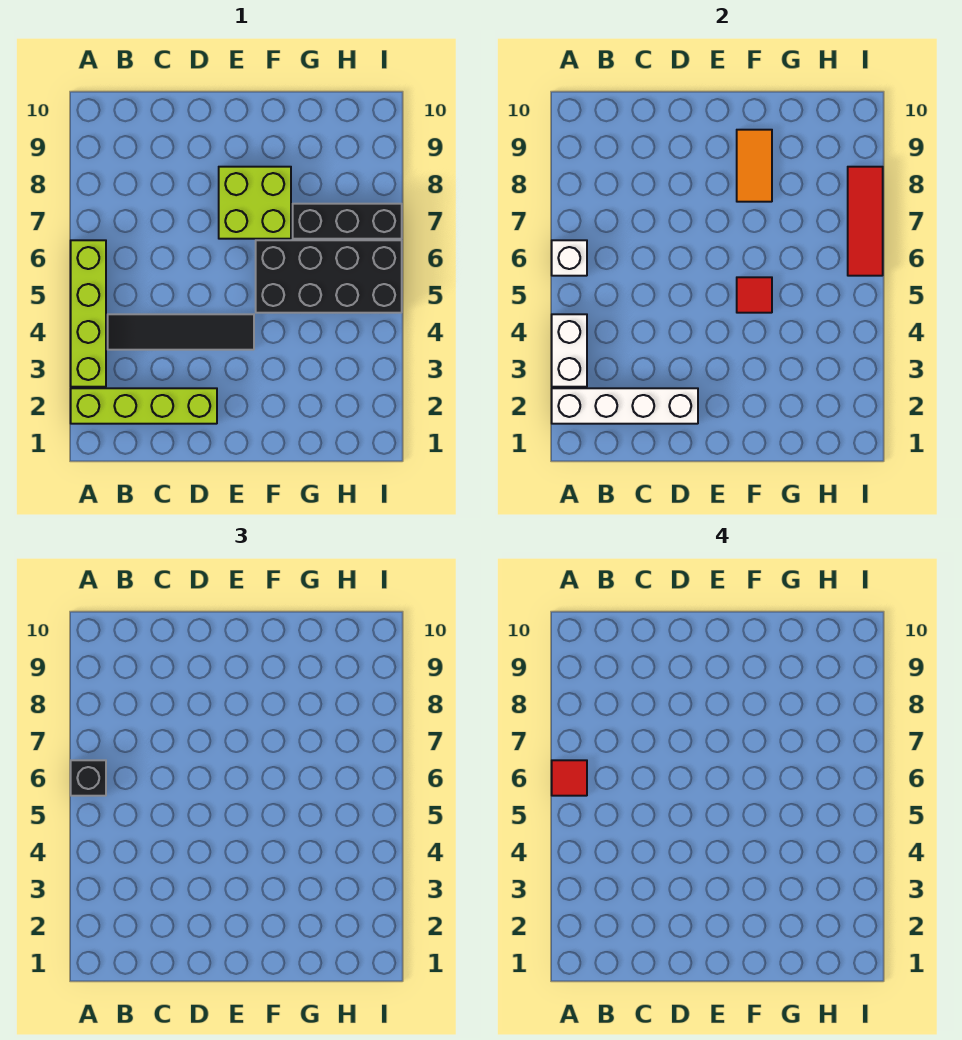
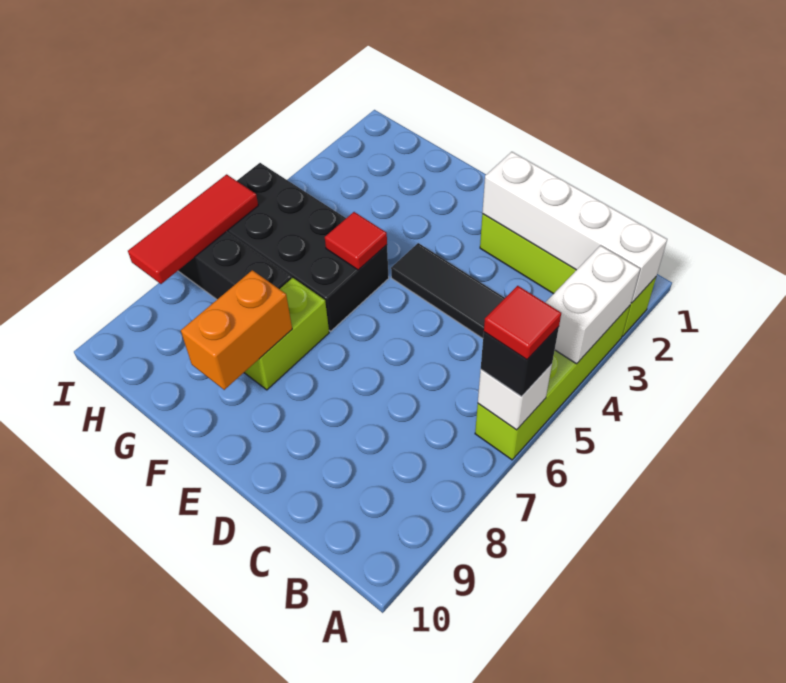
lime brick E7:F8 level 1 -> lime brick F7:F8 level 1
orange tile F8:F9 level 2 -> orange brick F8:F9 level 2

